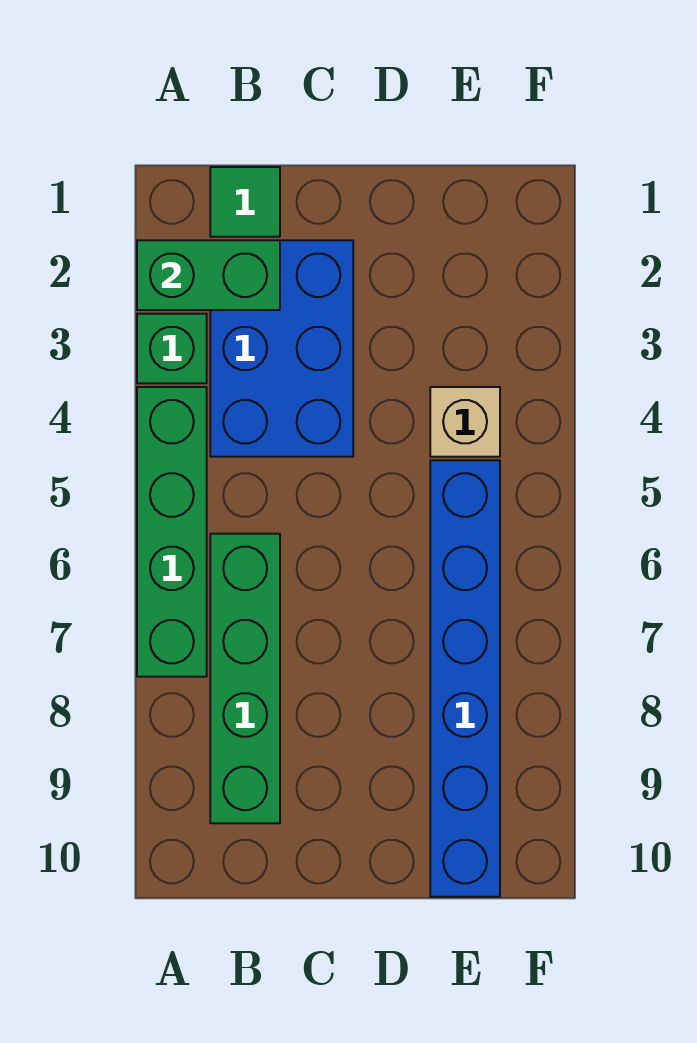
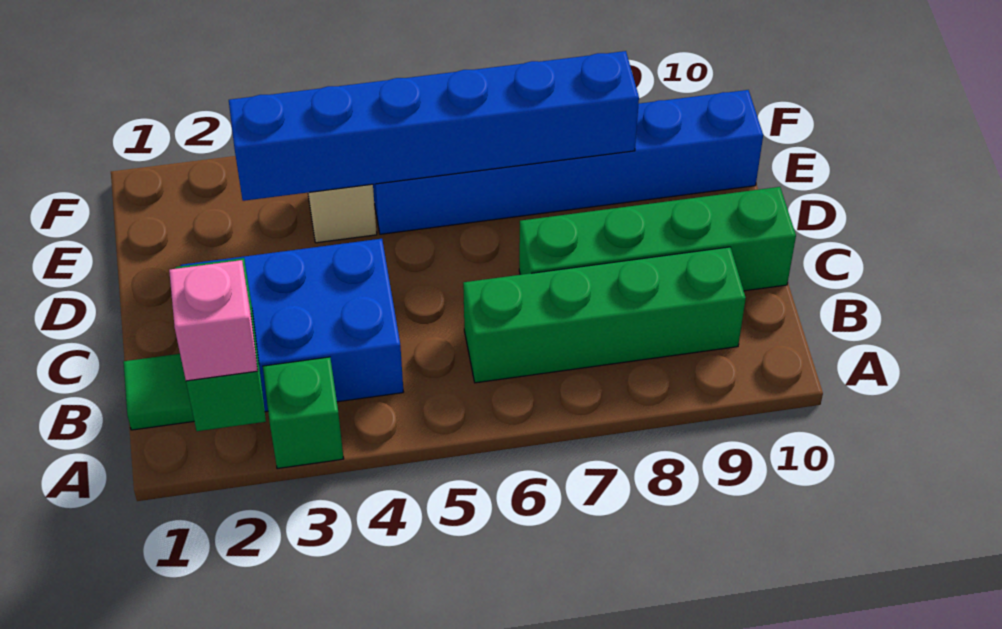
none -> pink brick A2 level 3
green brick A4:A7 level 1 -> green brick C7:C10 level 1
none -> blue brick E3:E8 level 2

